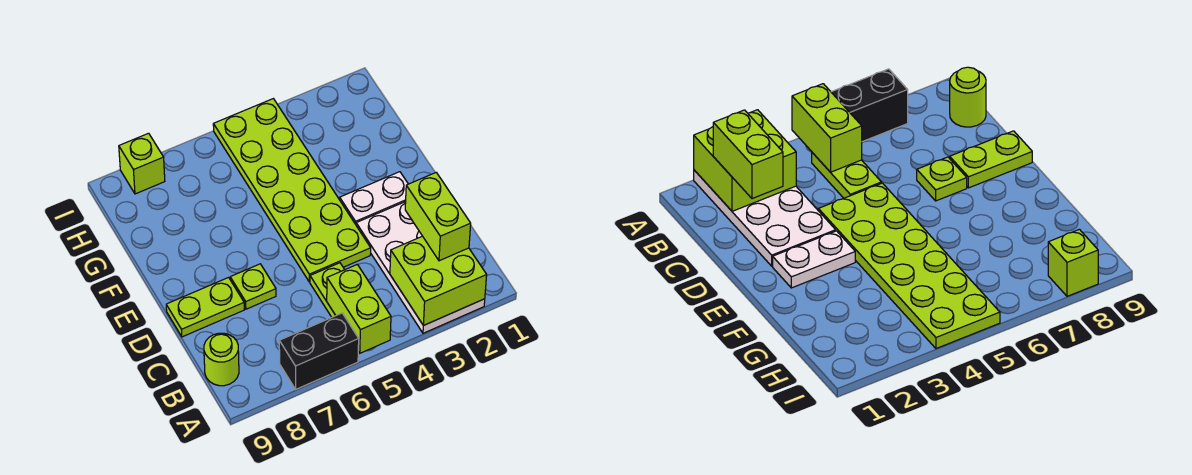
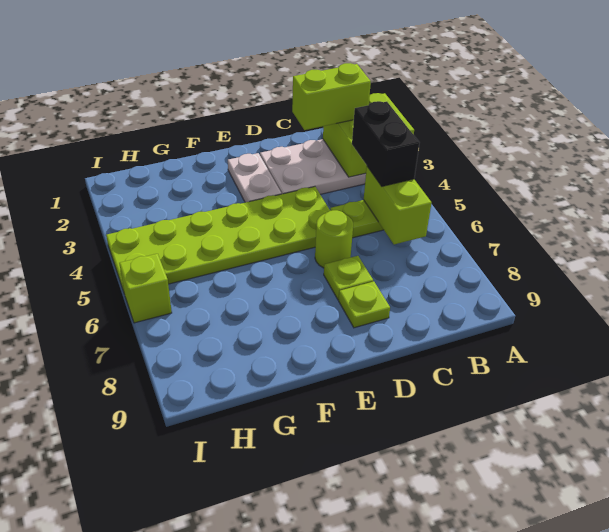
lime brick A5:B5 level 2 -> lime brick B5:B6 level 2
black brick A6:A7 level 1 -> black brick B4:B5 level 3
lime round brick B9 level 1 -> lime round brick D6 level 1
lime plate D8:D9 level 1 -> lime plate D8 level 1
lime brick I8 level 1 -> lime brick I6 level 1

